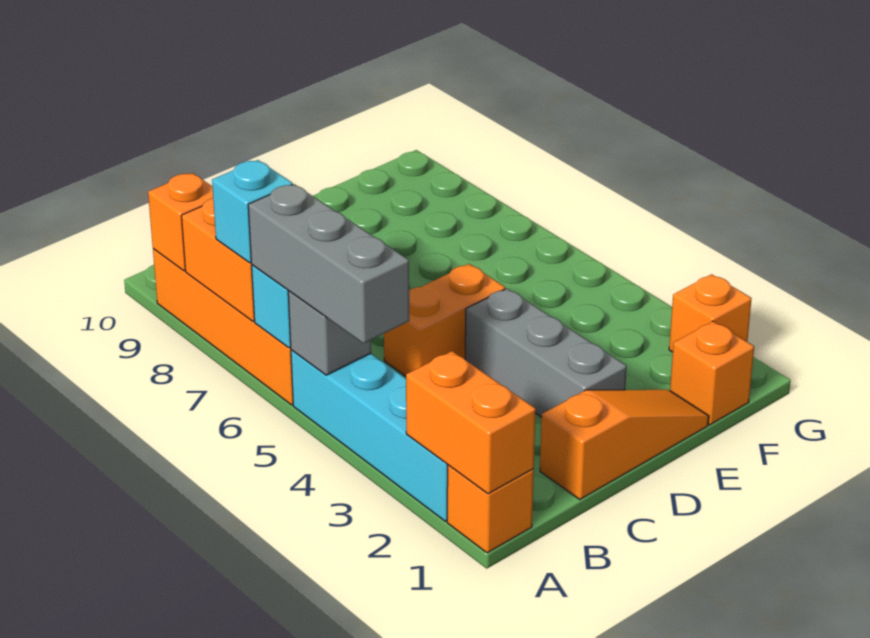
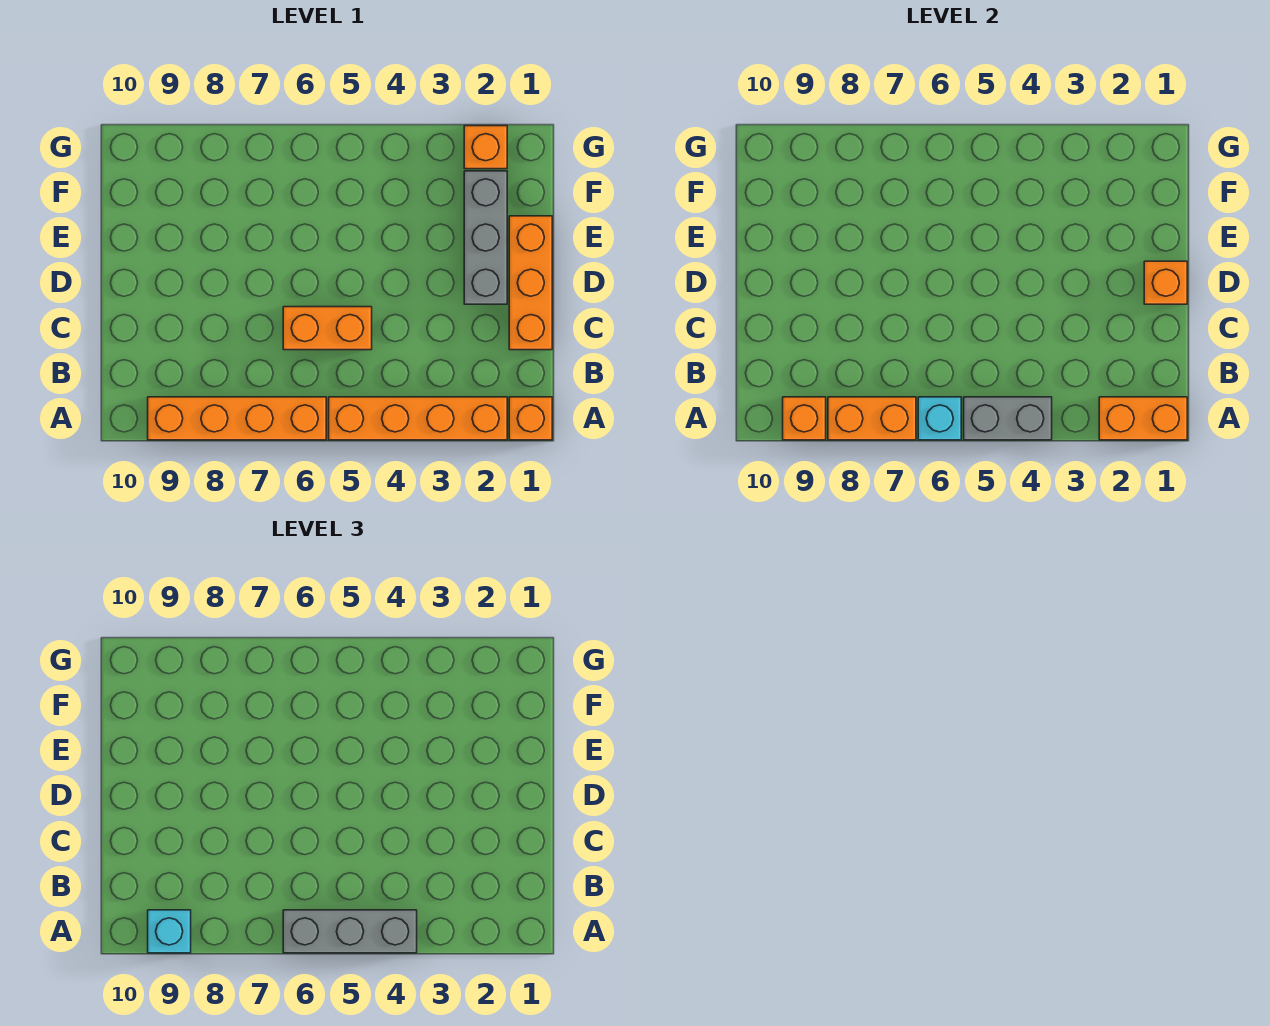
cyan brick A2:A5 level 1 -> orange brick A2:A5 level 1
grey brick A5 level 2 -> grey brick A4:A5 level 2
cyan brick A7 level 3 -> cyan brick A9 level 3
orange slope C1:E1 level 1 top C -> orange brick C1:E1 level 1
orange brick C5:D5 level 1 -> orange brick C5:C6 level 1
grey brick D2:D4 level 1 -> grey brick D2:F2 level 1
orange brick F1 level 1 -> orange brick D1 level 2

